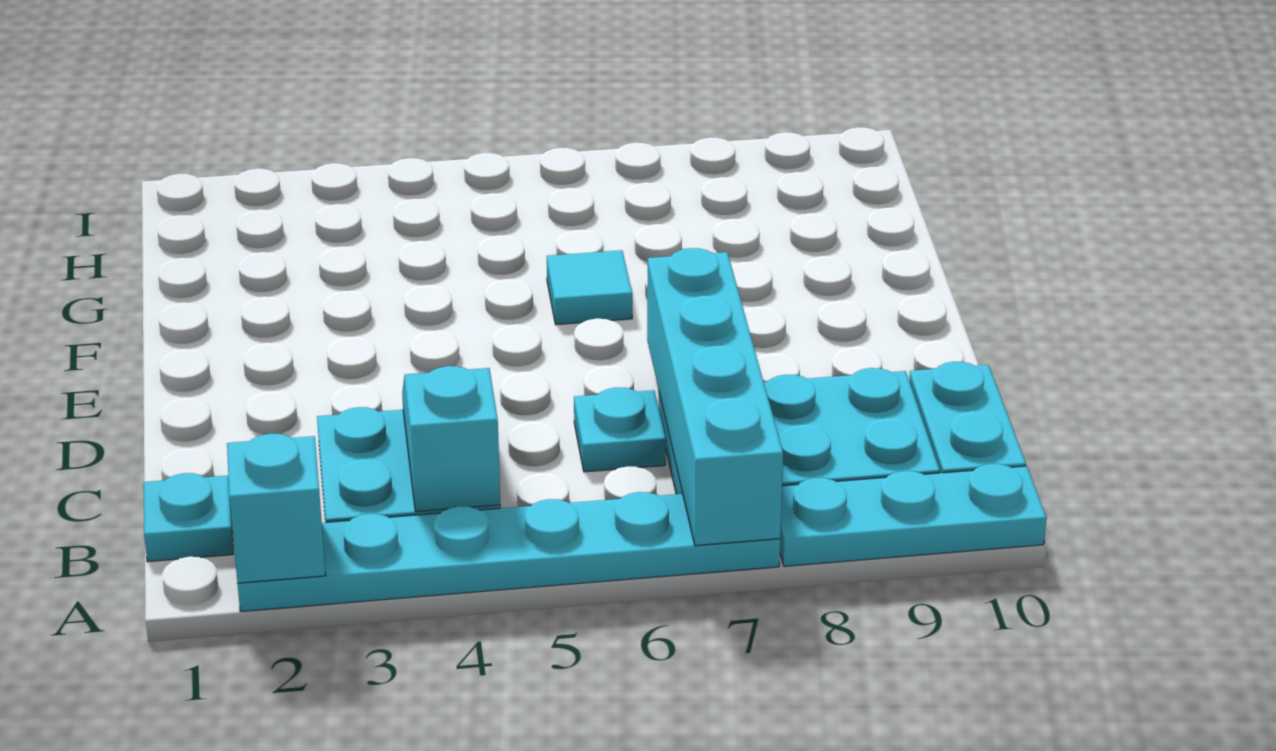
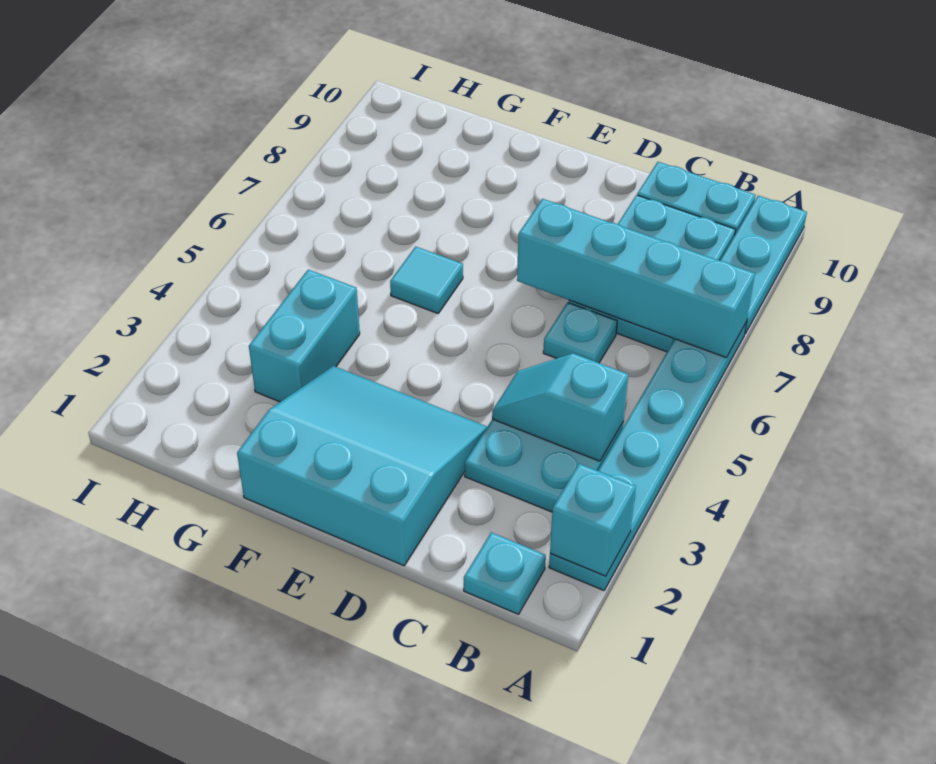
none -> cyan slope D1:F3 level 1 top 1
none -> cyan brick G3:G4 level 1

